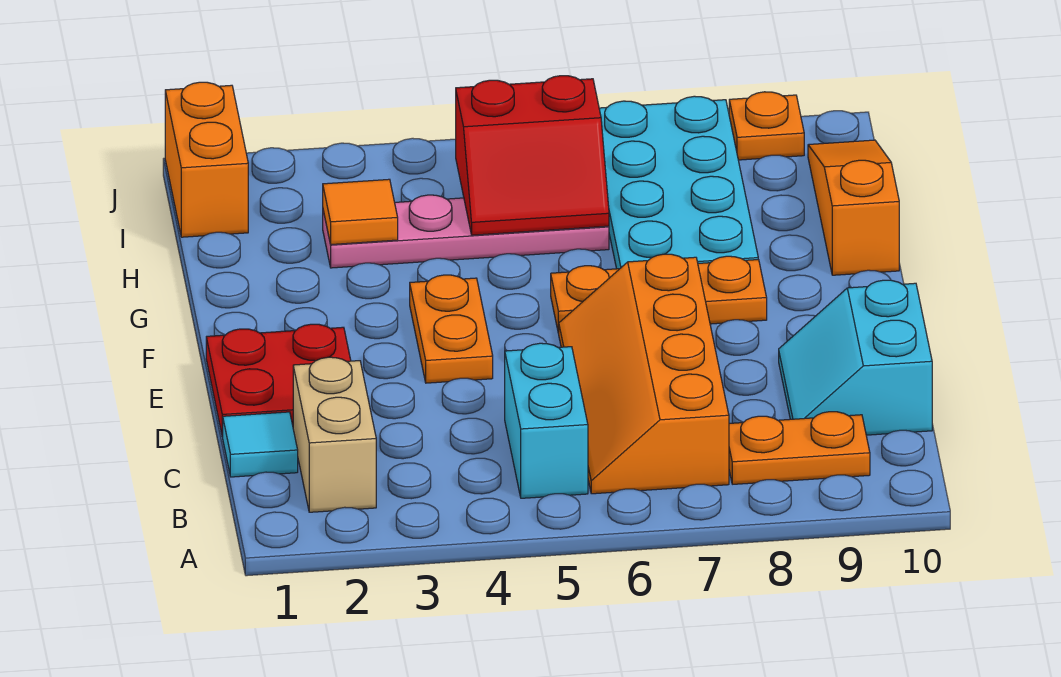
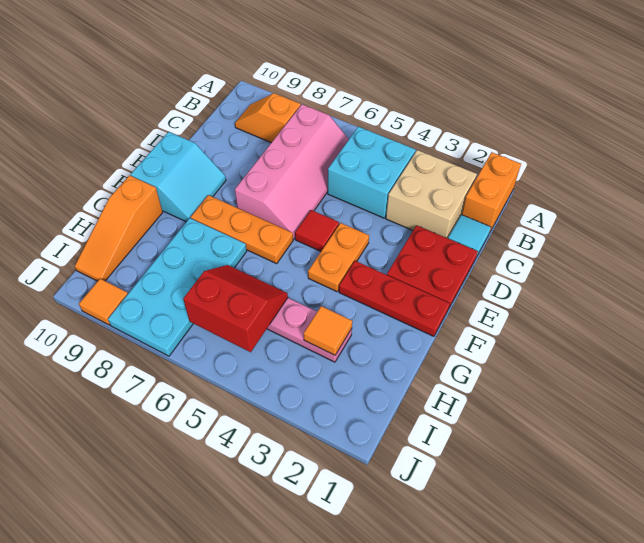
tan brick B2:C2 level 1 -> tan brick B2:C3 level 1
cyan brick B5:C5 level 1 -> cyan brick B4:C5 level 1
orange slope B6:E7 level 1 top 7 -> pink slope B6:E7 level 1 top 7
orange plate B8:B9 level 1 -> orange slope B8:B9 level 1 top 8
cyan slope C9:D10 level 1 top 10 -> cyan slope E9:F10 level 1 top 10
none -> red tile E5 level 1
none -> red plate F1:F3 level 1
orange brick I1:J1 level 1 -> orange brick A1:B1 level 1
orange plate J9 level 1 -> orange tile J9 level 1

